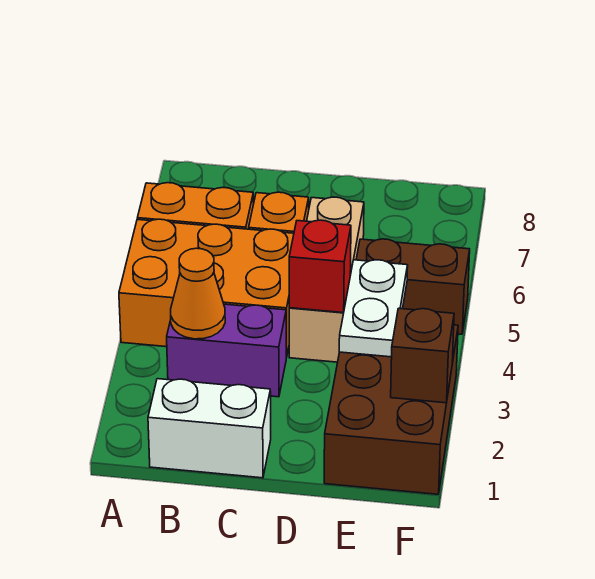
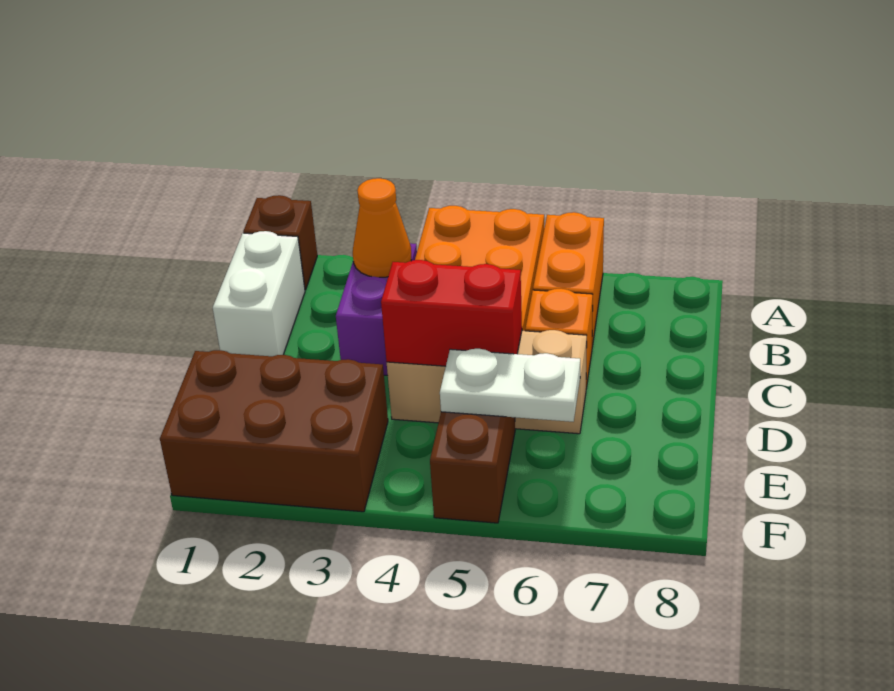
red brick D4 level 2 -> red brick D4:D5 level 2
white plate E3:E4 level 2 -> white plate E5:E6 level 2
brown brick F2 level 2 -> brown brick A1 level 1

